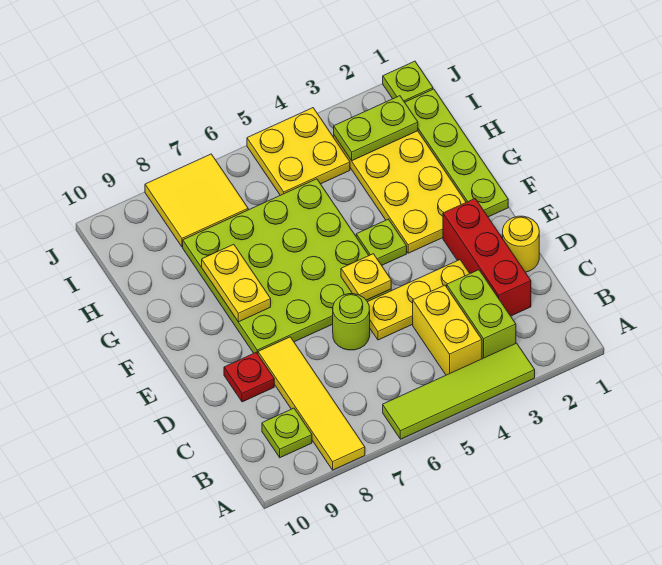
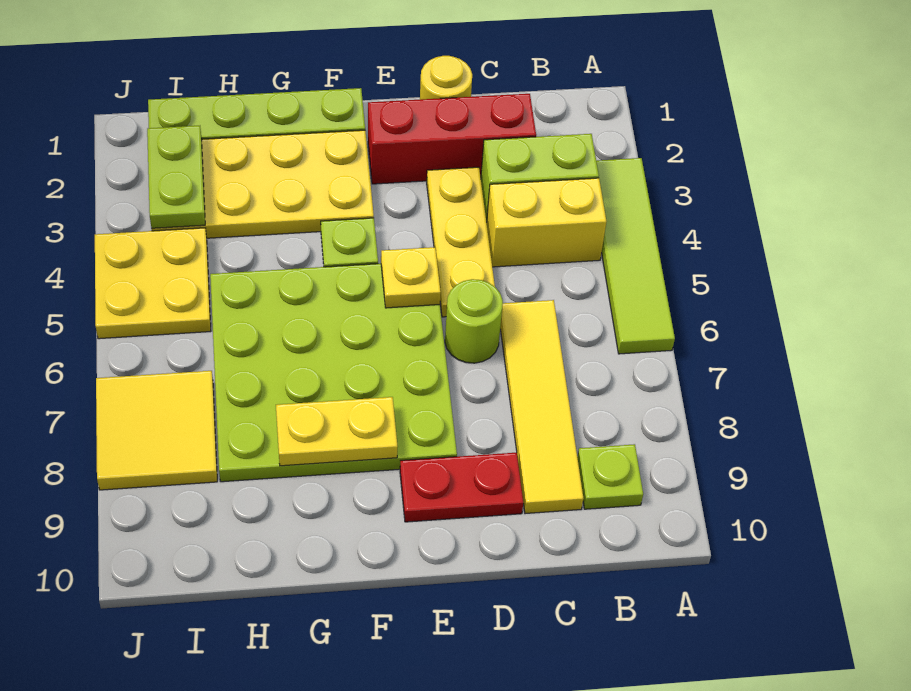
yellow tile A8:D8 level 1 -> yellow tile C6:C9 level 1
red plate D9 level 1 -> red plate D9:E9 level 1
lime plate J1 level 1 -> none

